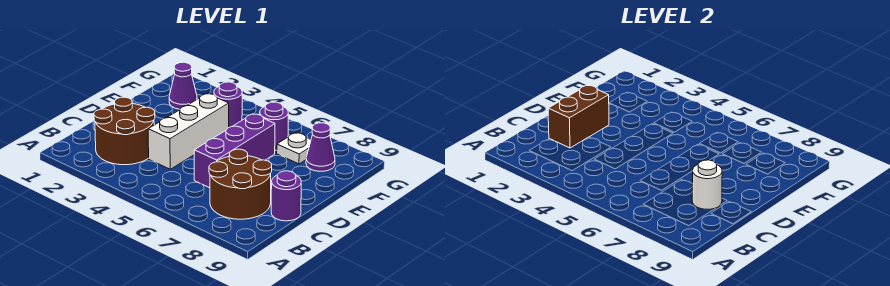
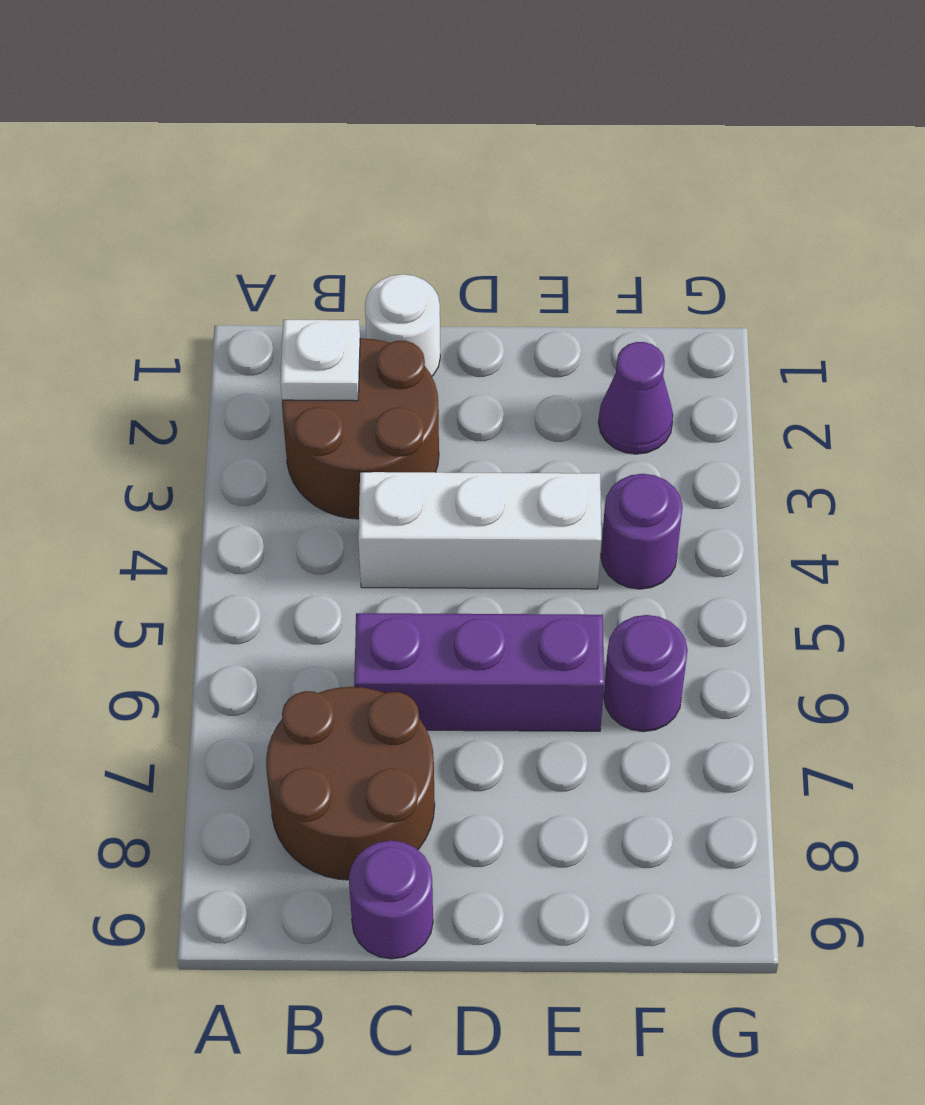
brown brick C2:D2 level 2 -> none
white round brick C8 level 2 -> white round brick C1 level 1
white plate F7 level 1 -> white plate B2 level 2
purple cone F8 level 1 -> none

